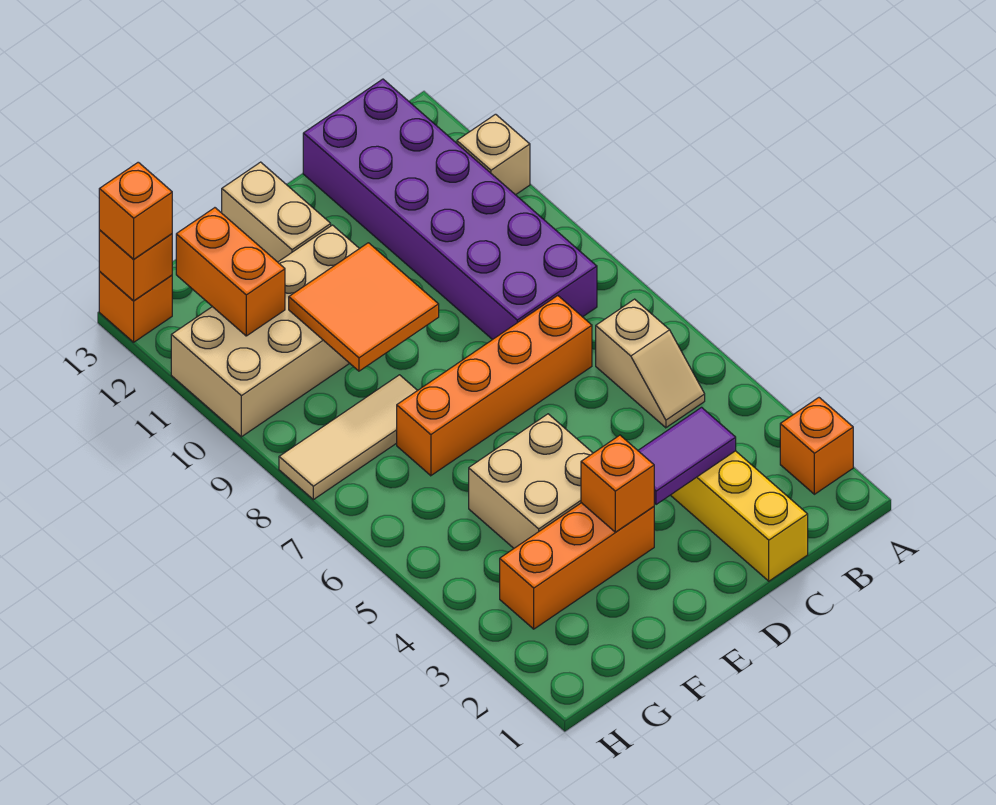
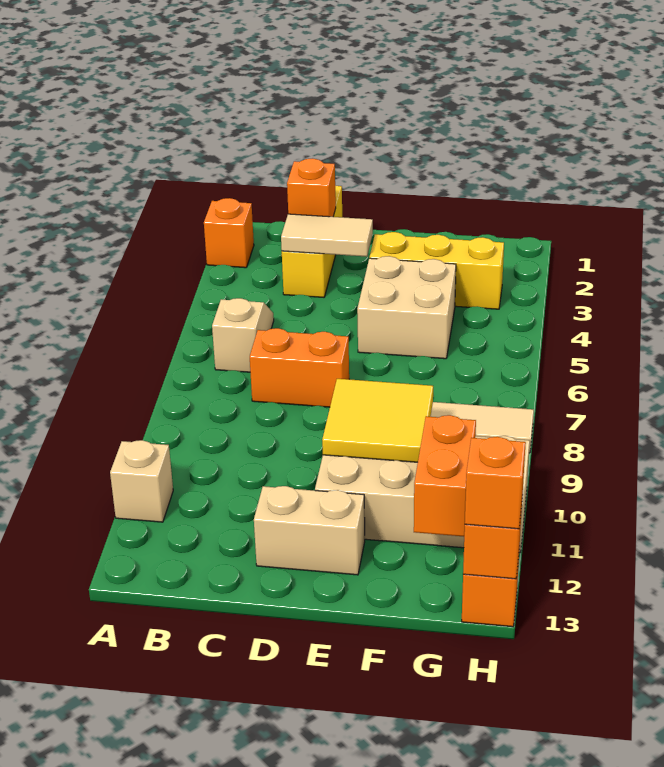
purple brick B8:C13 level 1 -> none
purple tile C3:D3 level 2 -> tan tile C3:D3 level 2
orange brick C7:F7 level 1 -> orange brick C7:D7 level 1
orange brick E3:G3 level 1 -> yellow brick E3:G3 level 1
orange brick E3 level 2 -> orange brick C2 level 2
orange tile E9:F10 level 2 -> yellow tile E9:F10 level 2
tan brick E12:E13 level 1 -> tan brick D12:E12 level 1

